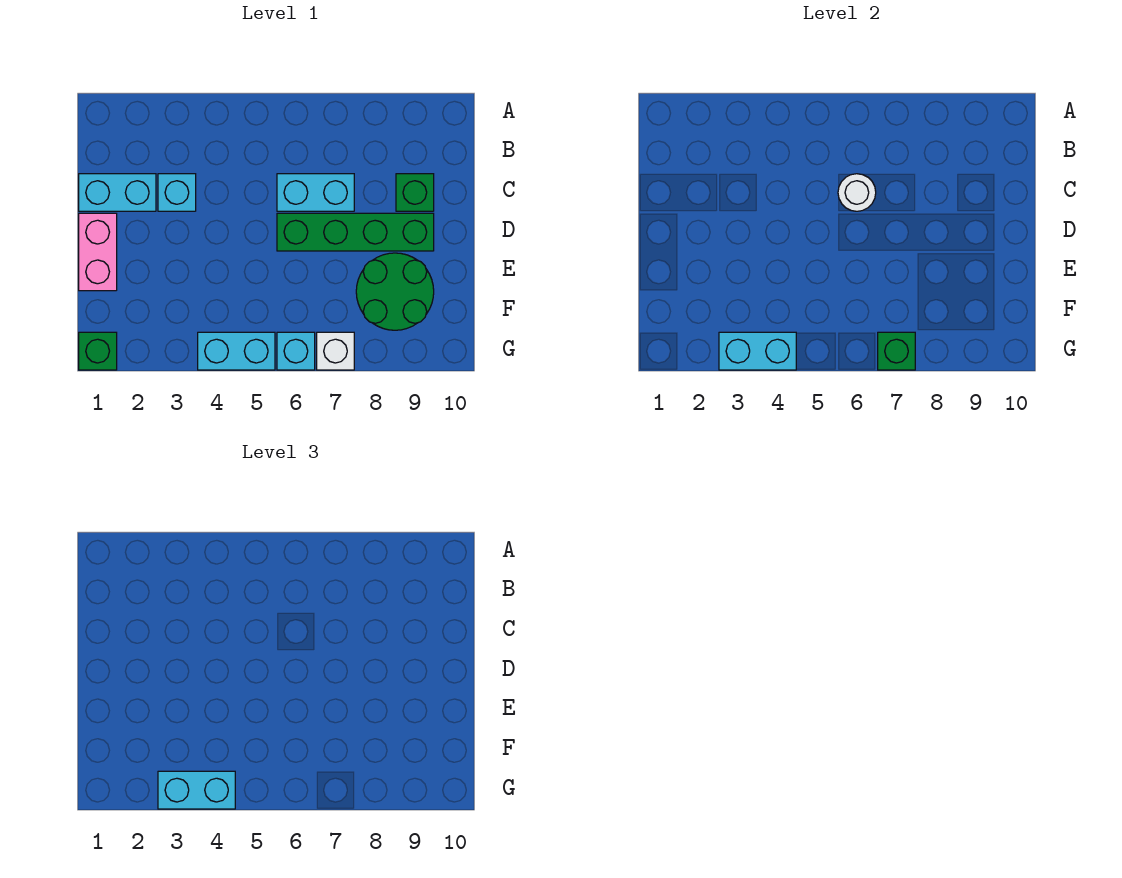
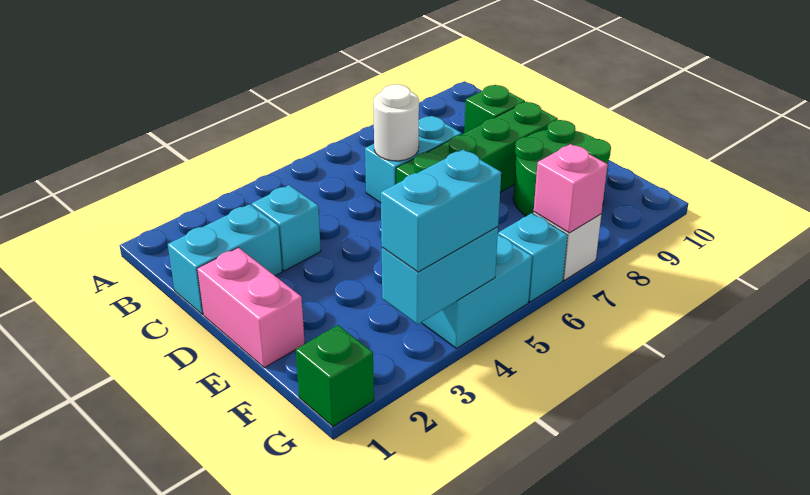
green brick G7 level 2 -> pink brick G7 level 2

